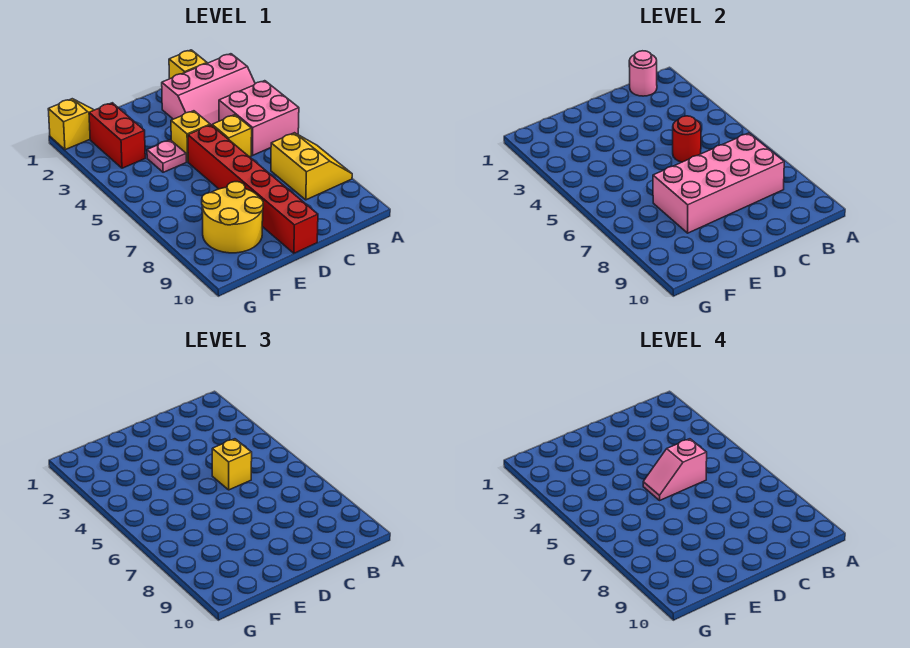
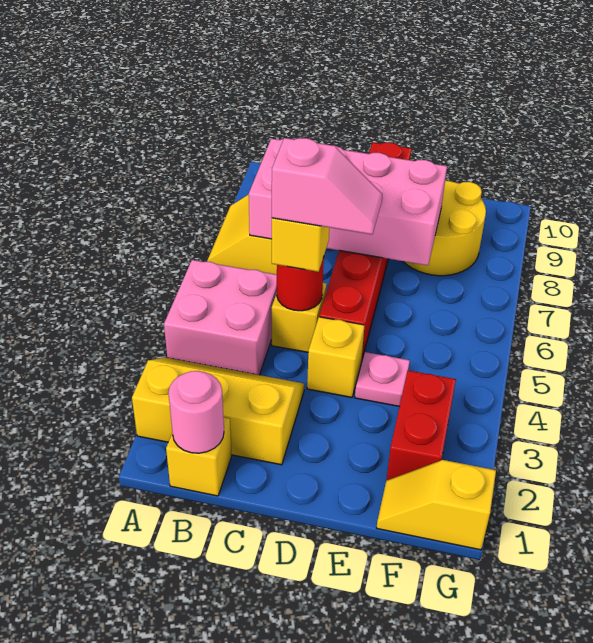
pink slope A2:C3 level 1 top 2 -> yellow slope A2:C3 level 1 top 2

